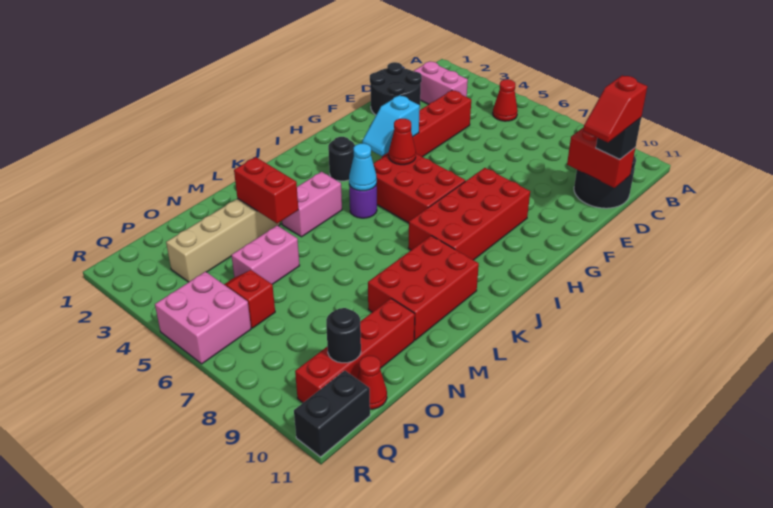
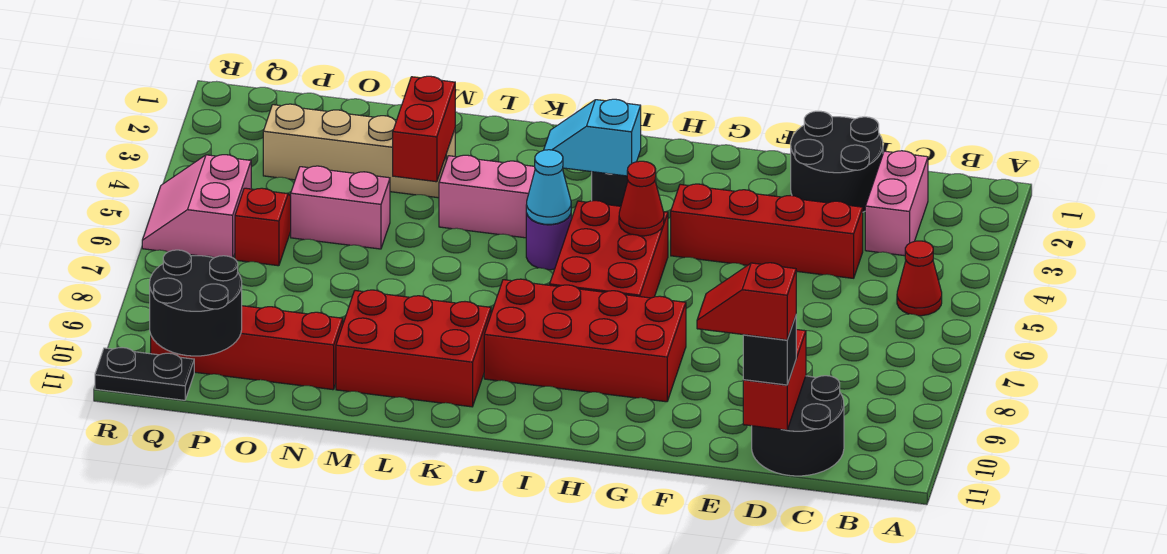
cyan slope G4:H4 level 2 top G -> cyan slope I3:J3 level 2 top I
black round brick P10 level 2 -> black round brick P10:Q11 level 2
red cone P11 level 1 -> none
pink brick Q5:R6 level 1 -> pink slope Q5:R6 level 1 top Q
black brick Q11:R11 level 1 -> black plate Q11:R11 level 1

